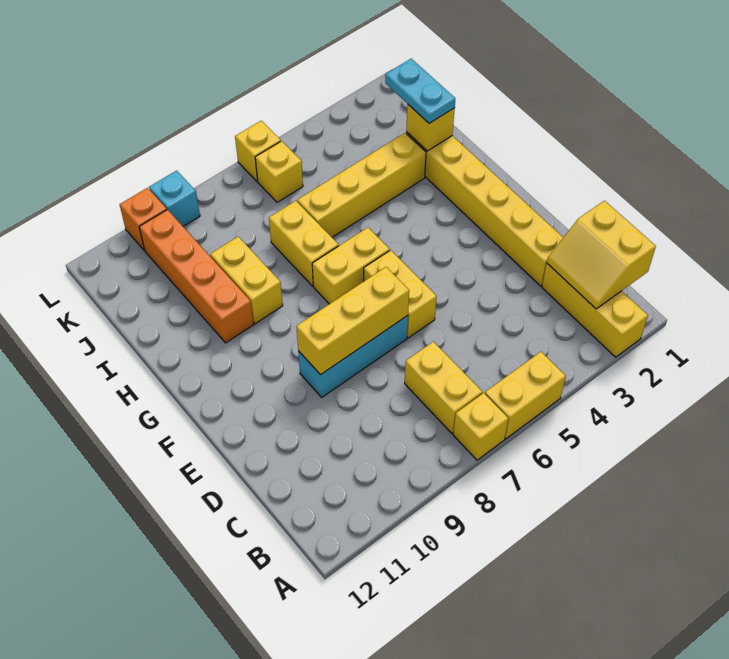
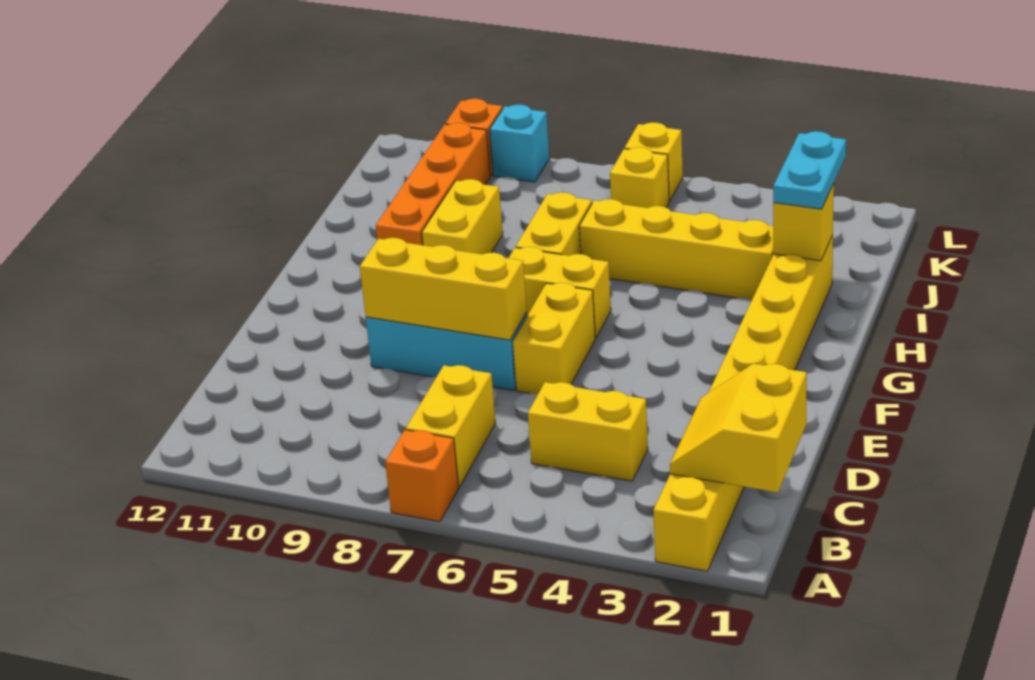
yellow brick A5:A6 level 1 -> yellow brick C4:C5 level 1
yellow brick A7 level 1 -> orange brick A7 level 1

